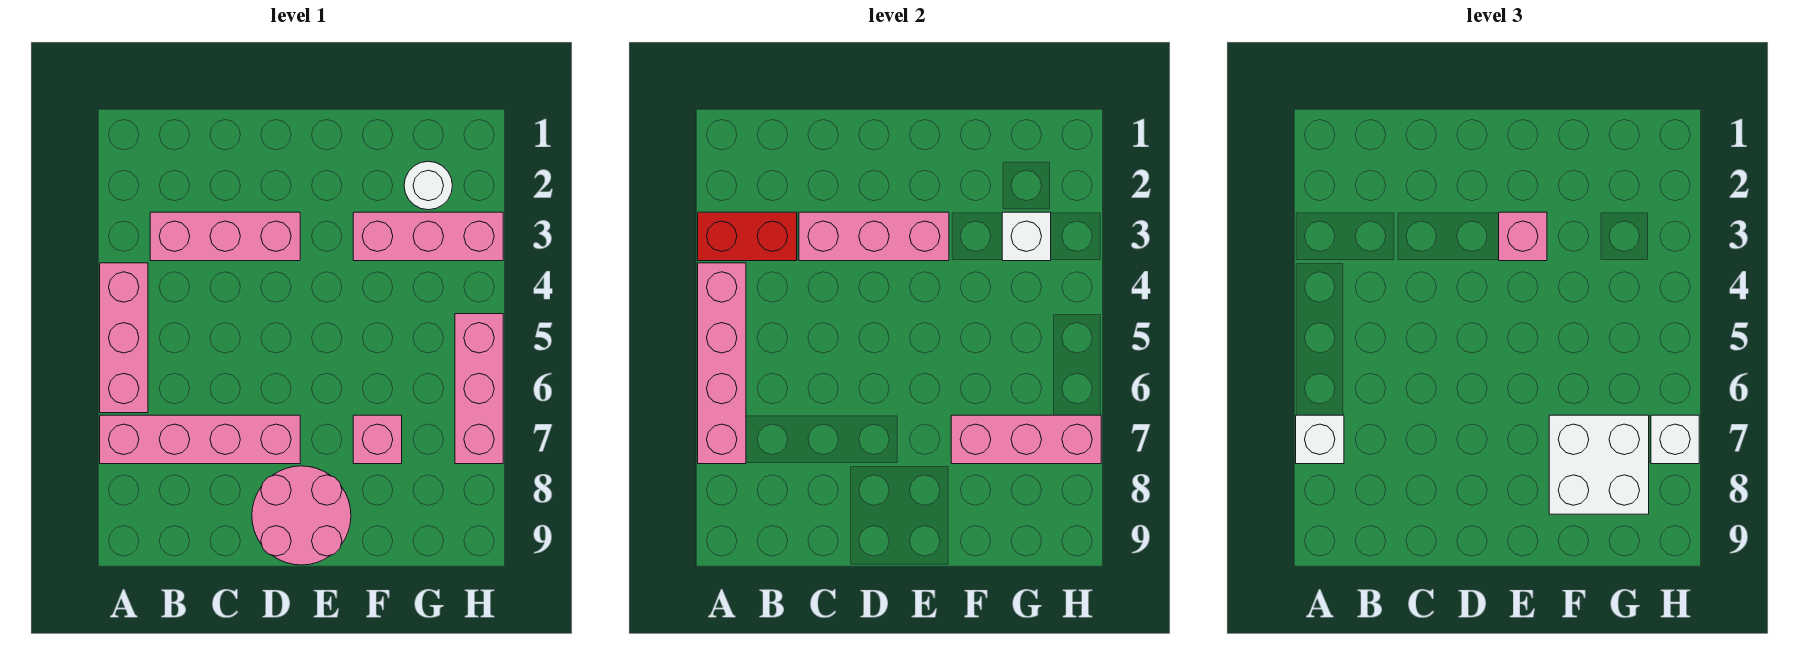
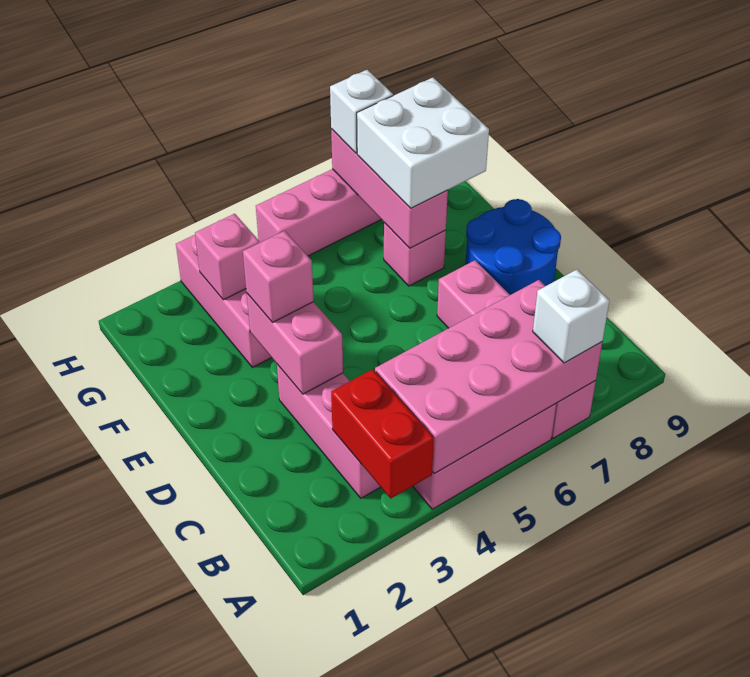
pink brick A4:A7 level 2 -> pink brick A4:B7 level 2
pink brick C3:E3 level 2 -> pink brick D3:E3 level 2
pink round brick D8:E9 level 1 -> blue round brick D8:E9 level 1
white round brick G2 level 1 -> none
white brick G3 level 2 -> pink brick G3 level 2

